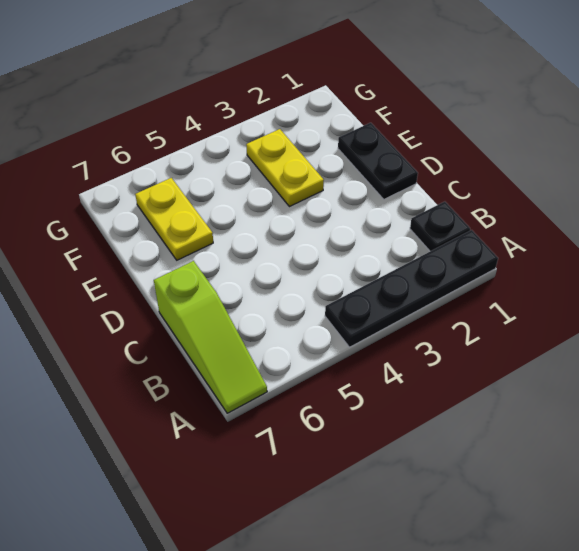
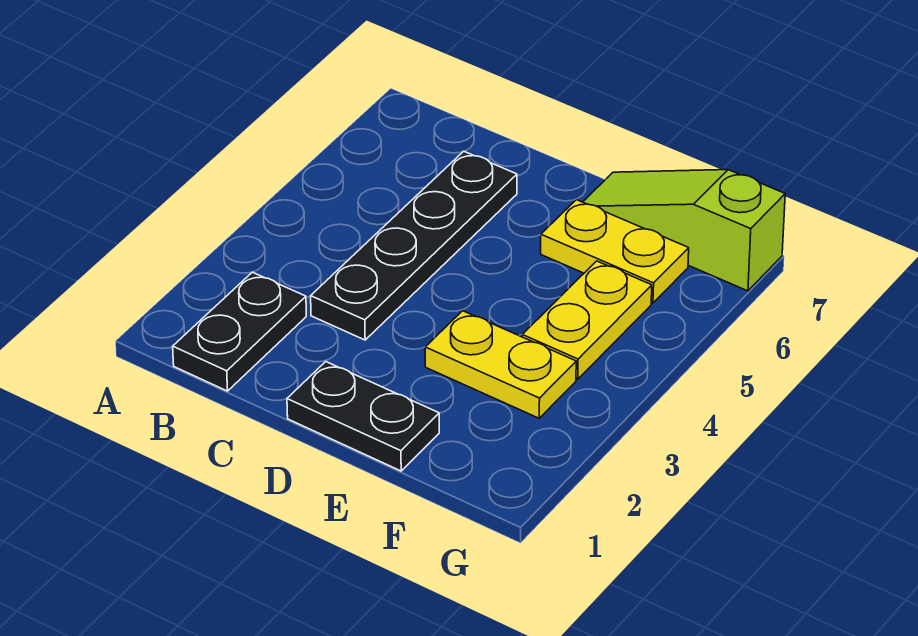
black plate A1:A4 level 1 -> black plate C3:C6 level 1
lime slope A7:C7 level 1 top C -> lime slope E7:G7 level 1 top G
black plate B1 level 1 -> black plate B1:B2 level 1
none -> yellow plate F4:F5 level 1

